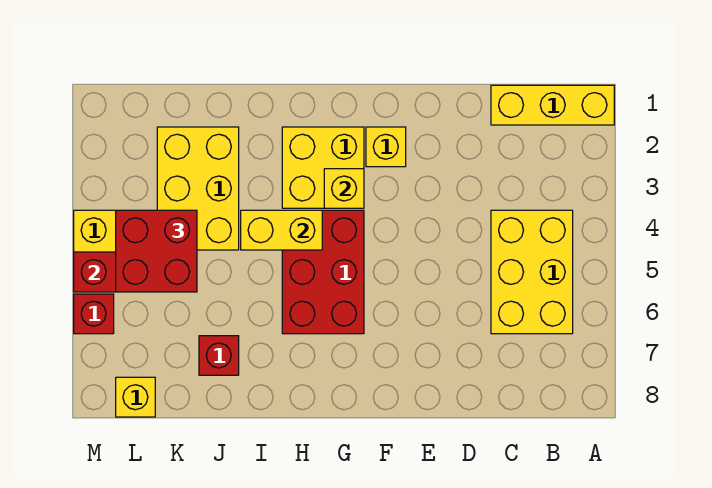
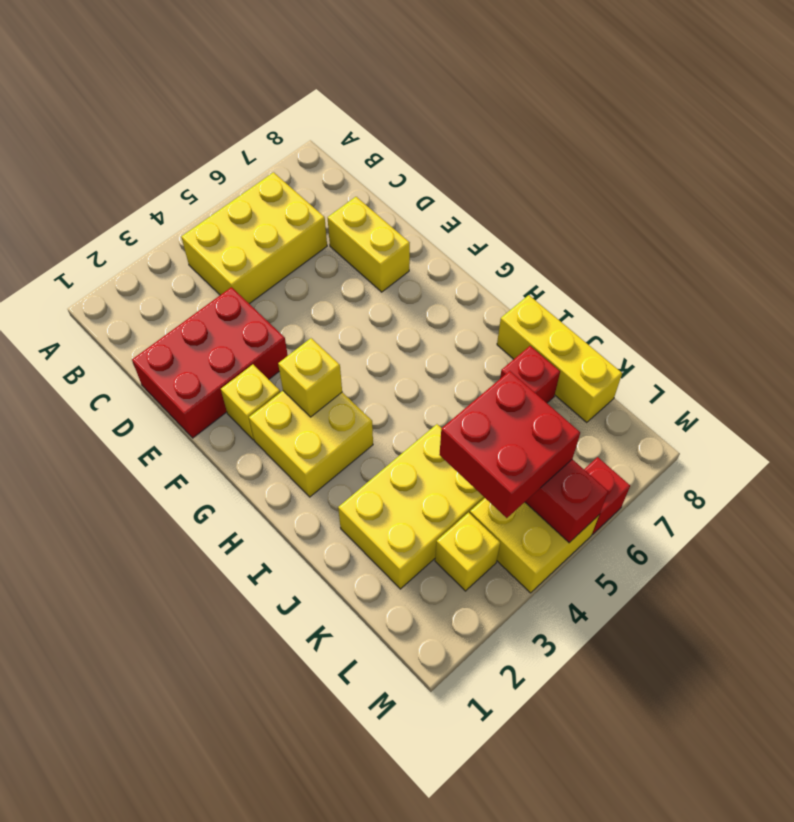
yellow brick A1:C1 level 1 -> yellow brick I8:K8 level 1
red brick G4:H6 level 1 -> red brick D1:E3 level 1
yellow brick H4:I4 level 2 -> yellow brick D7:E7 level 1
yellow brick L8 level 1 -> yellow brick L3 level 1

